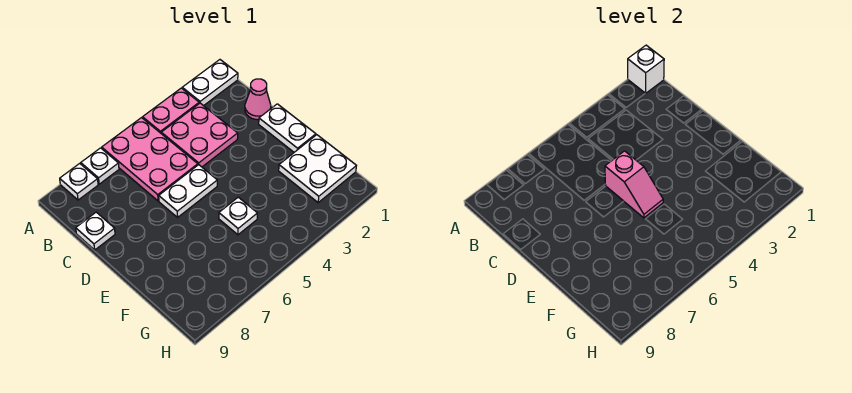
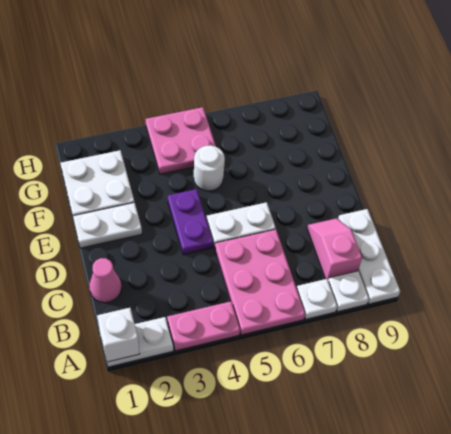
pink plate B3:C4 level 1 -> pink plate G4:H5 level 1
white plate C9 level 1 -> white plate A9:C9 level 1
white plate D1:E1 level 1 -> white plate E1:E2 level 1
none -> purple plate D4:E4 level 1
pink slope D5:E5 level 2 top D -> pink slope B8:C8 level 1 top B
white plate F5 level 1 -> white round brick F5 level 1

